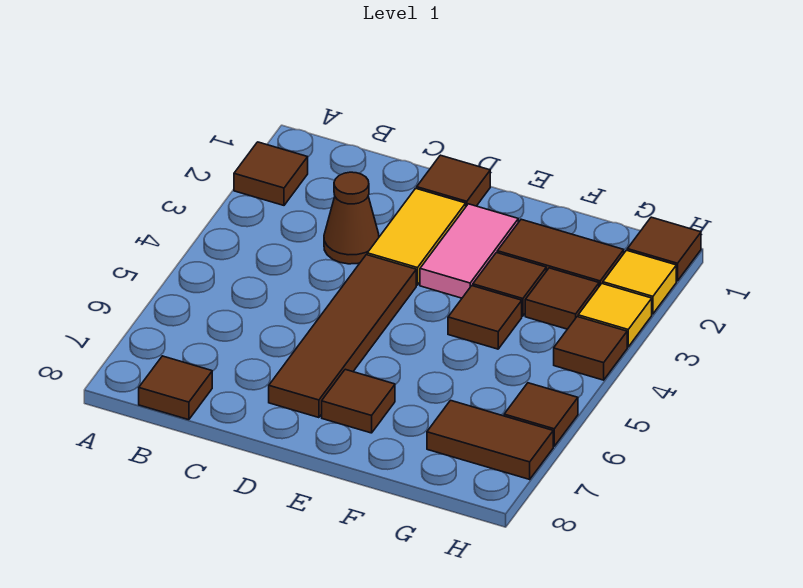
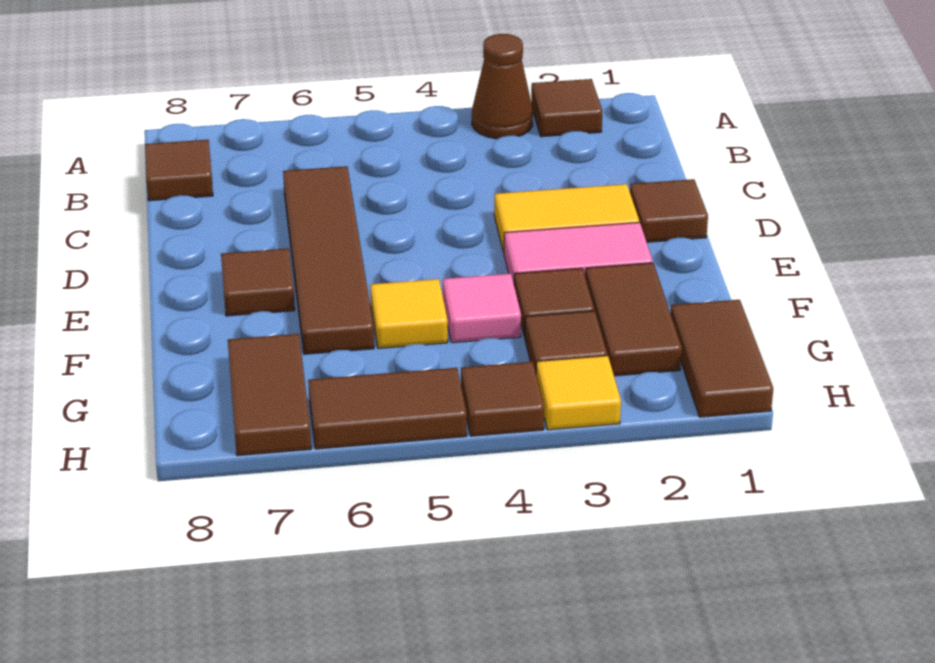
brown cone C3 level 1 -> brown cone A3 level 1
brown tile D4:D7 level 1 -> brown tile C6:F6 level 1
brown tile F4 level 1 -> pink tile F4 level 1
brown tile H1 level 1 -> brown tile G1:H1 level 1
yellow tile H2 level 1 -> yellow tile F5 level 1
brown tile H6 level 1 -> brown tile H5:H6 level 1

